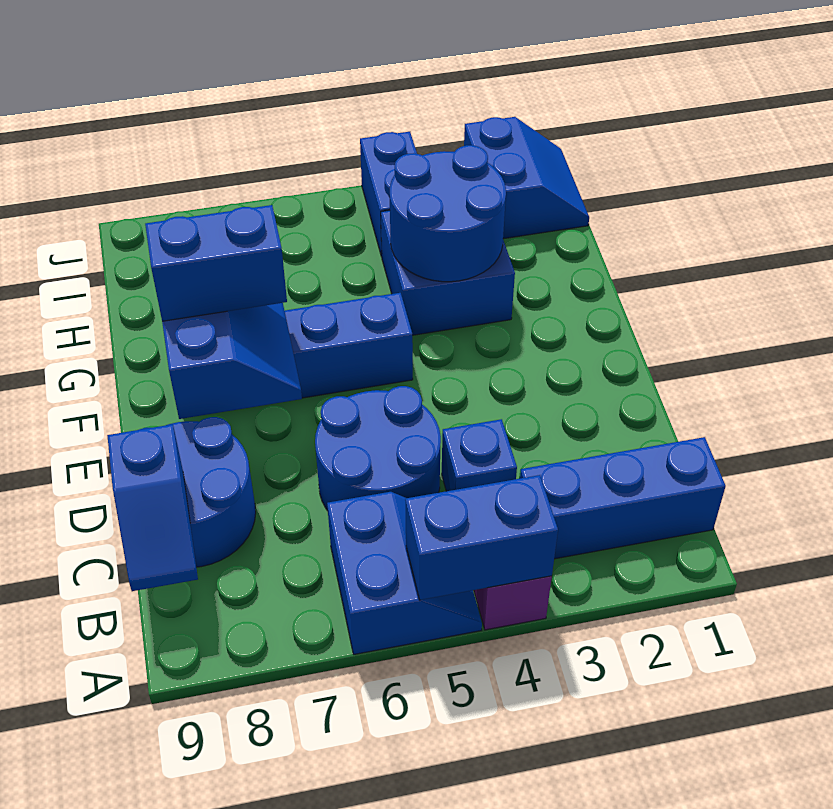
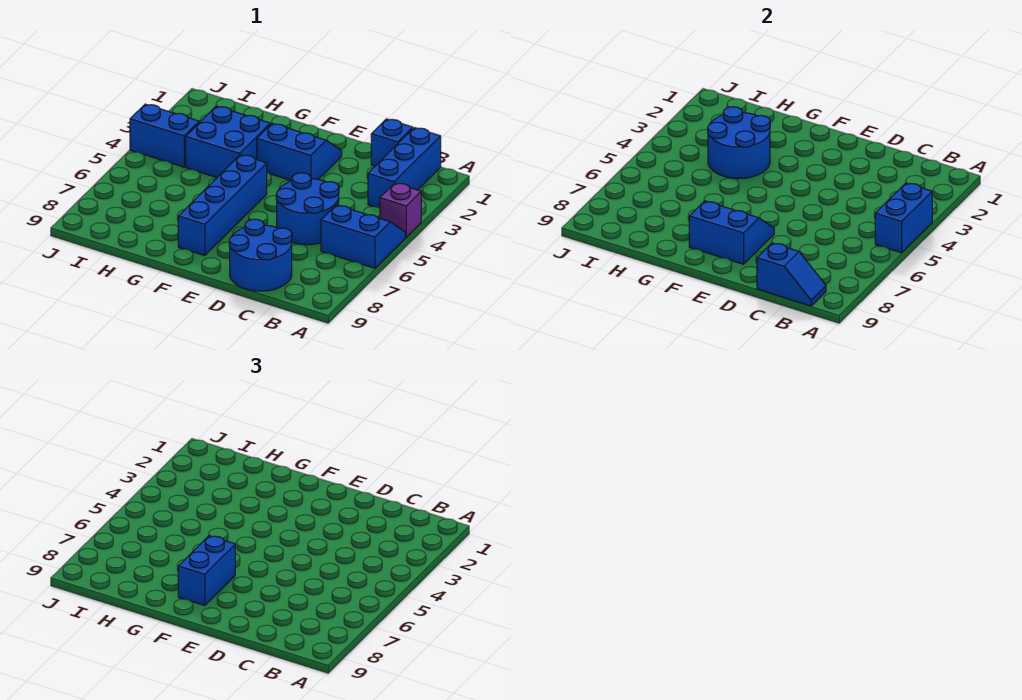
blue brick C4 level 1 -> blue brick C1 level 1
blue slope I1:J2 level 1 top 2 -> blue slope E2:F3 level 1 top 3

